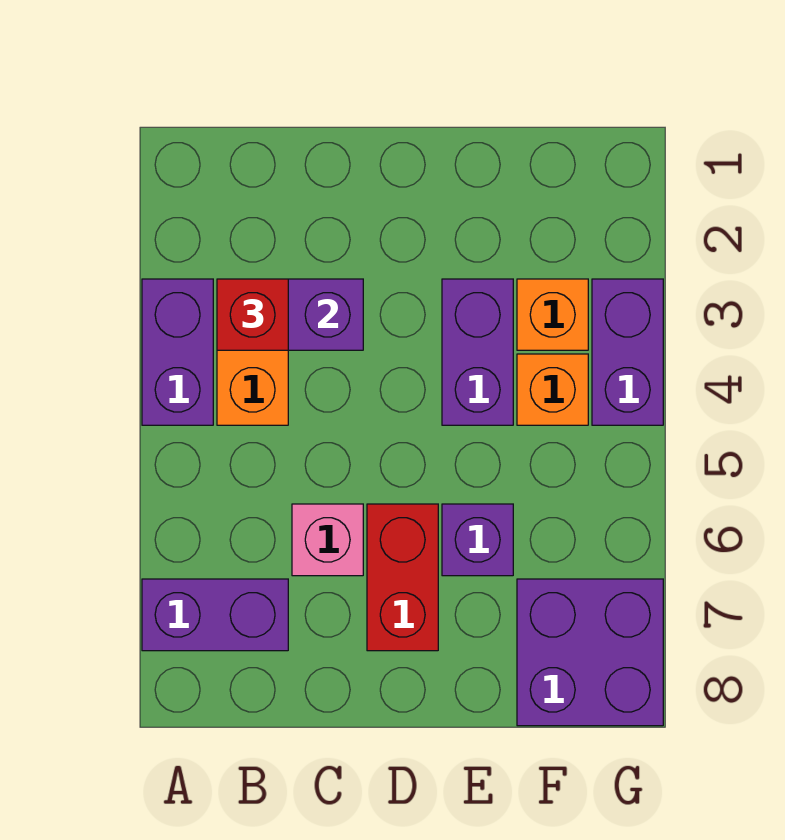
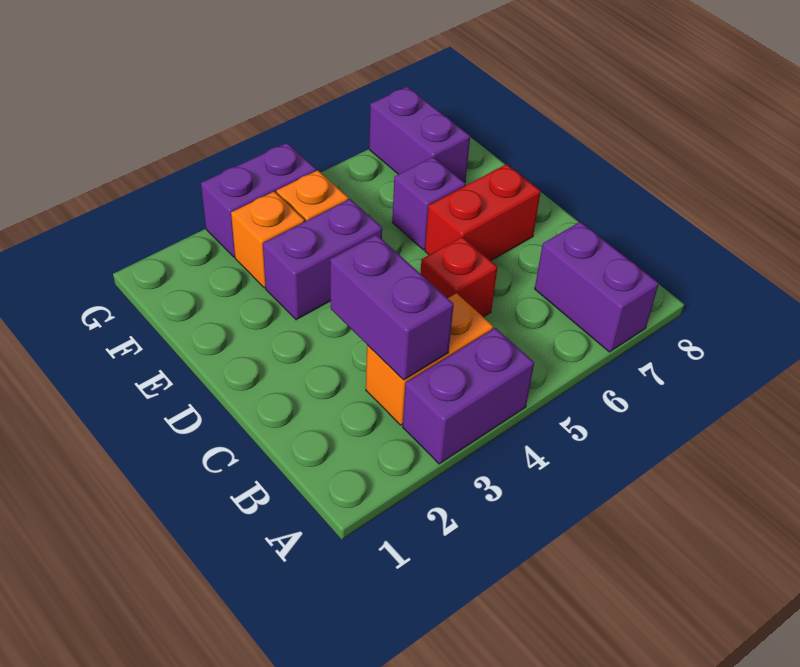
red brick B3 level 3 -> red brick C5 level 1
pink brick C6 level 1 -> none
purple brick F7:G8 level 1 -> purple brick F7:G7 level 1

